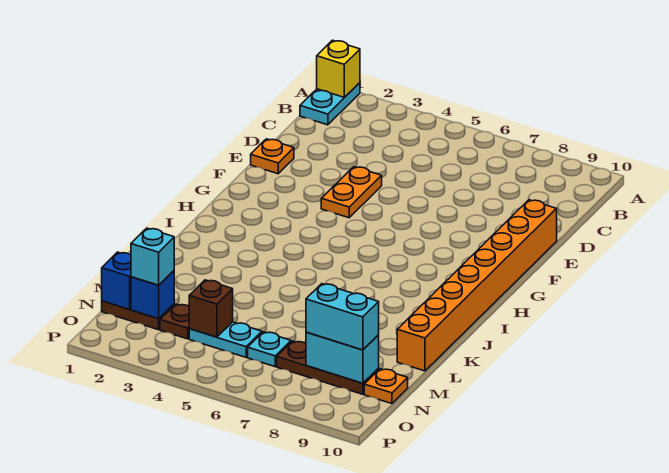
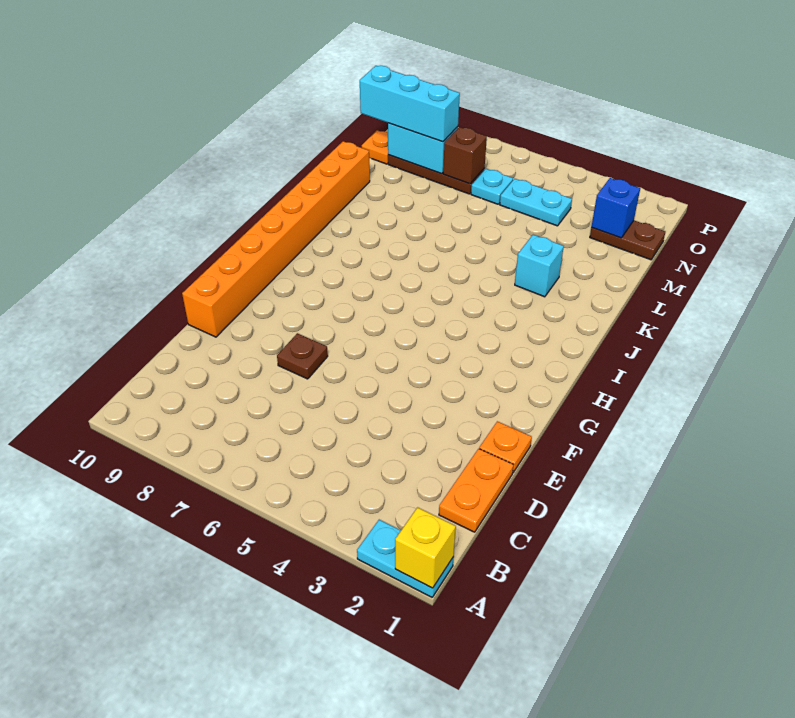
cyan plate A1:B1 level 1 -> cyan plate A1:A2 level 1
orange plate E4:F4 level 1 -> orange plate C1:D1 level 1
blue brick N1 level 2 -> none
cyan brick N2 level 3 -> cyan brick K3 level 1
brown plate N3 level 1 -> brown plate E7 level 1
brown brick N4 level 2 -> brown brick N7 level 2
cyan brick N8:N9 level 3 -> cyan brick N8:N10 level 3

